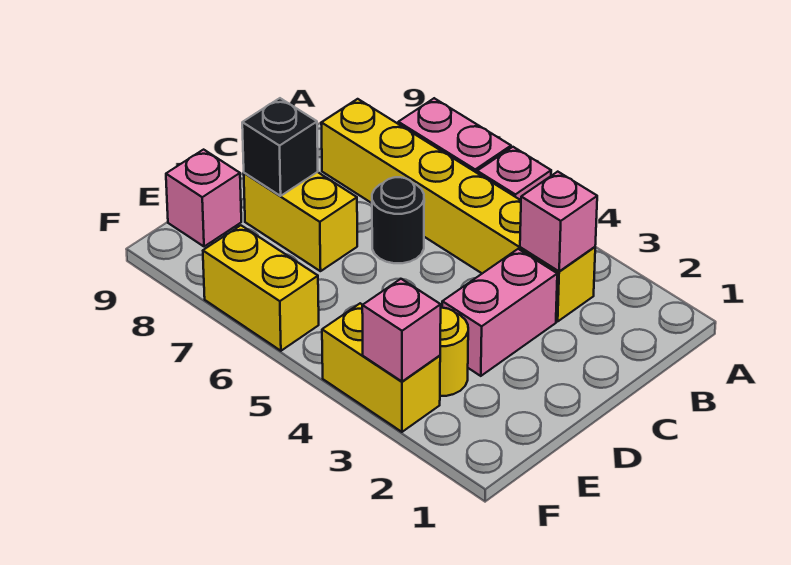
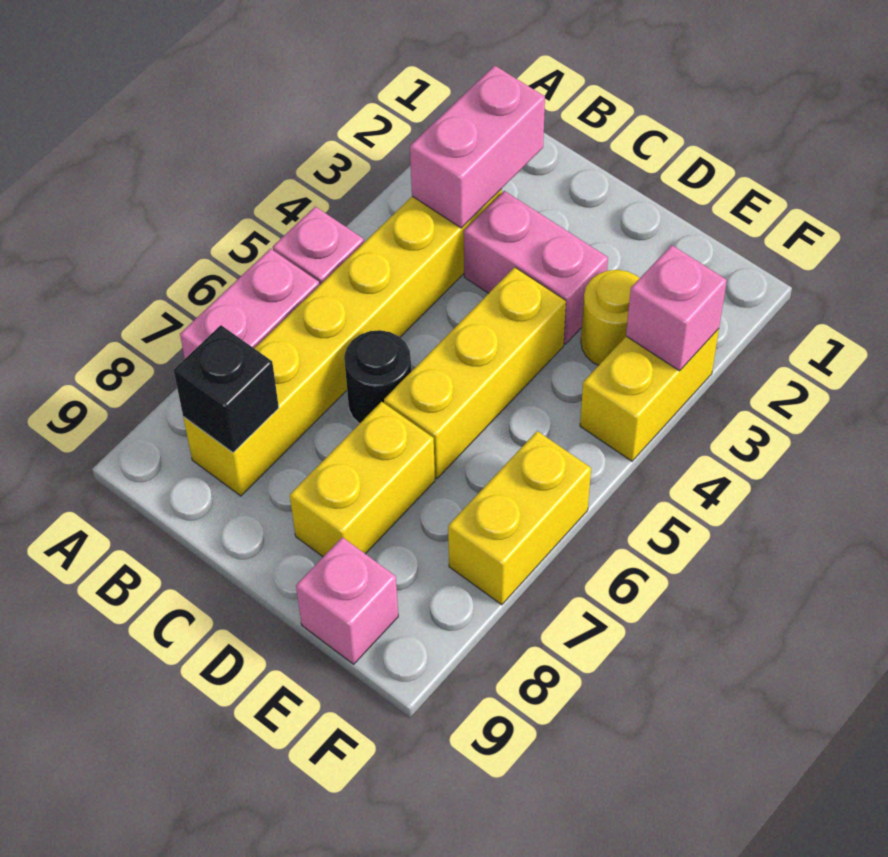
pink brick B3 level 2 -> pink brick B2:B3 level 2
none -> yellow brick D4:D6 level 1
black brick D8 level 2 -> black brick B8 level 2

